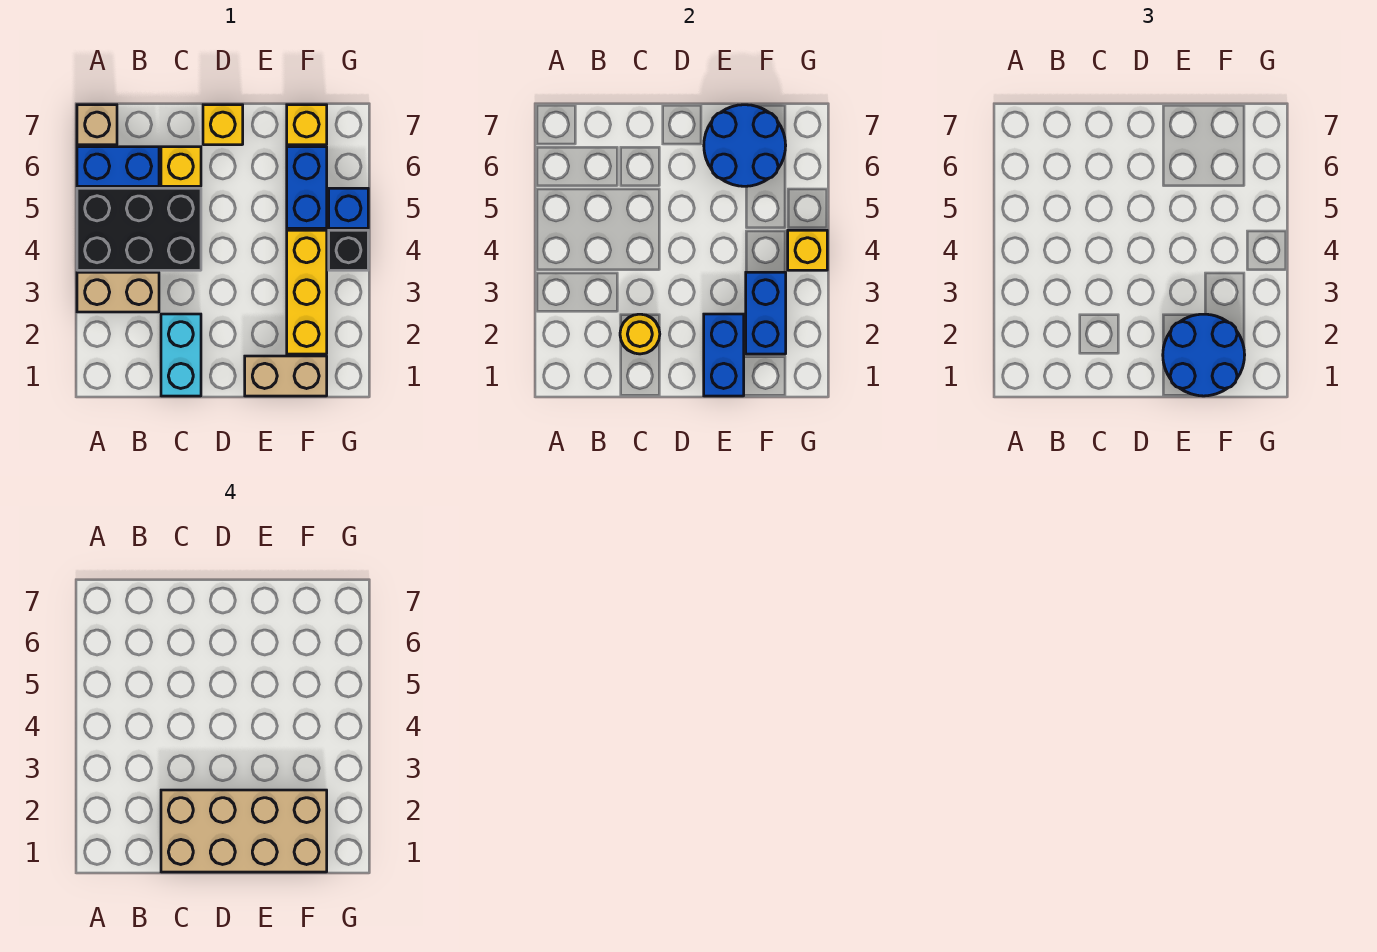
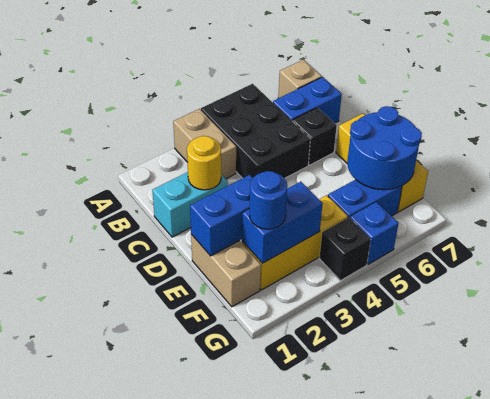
blue brick A6:B6 level 1 -> blue brick B6:B7 level 1
tan brick C1:F2 level 4 -> none
yellow brick C6 level 1 -> black brick C6 level 1
blue round brick E1:F2 level 3 -> blue round brick F2 level 3
yellow brick G4 level 2 -> none

